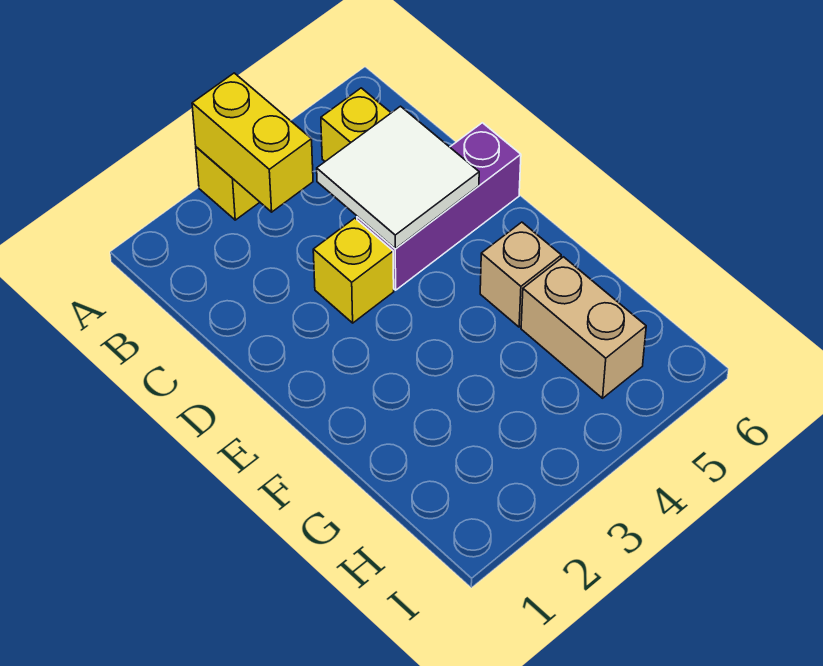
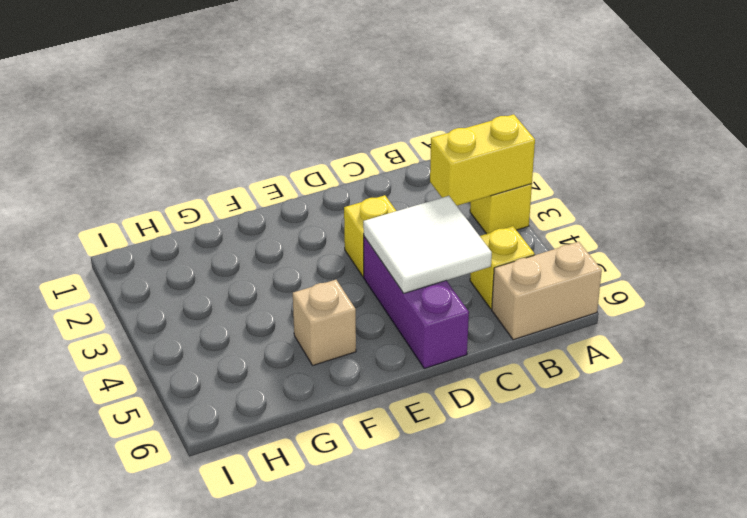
tan brick G5:H5 level 1 -> tan brick A6:B6 level 1

